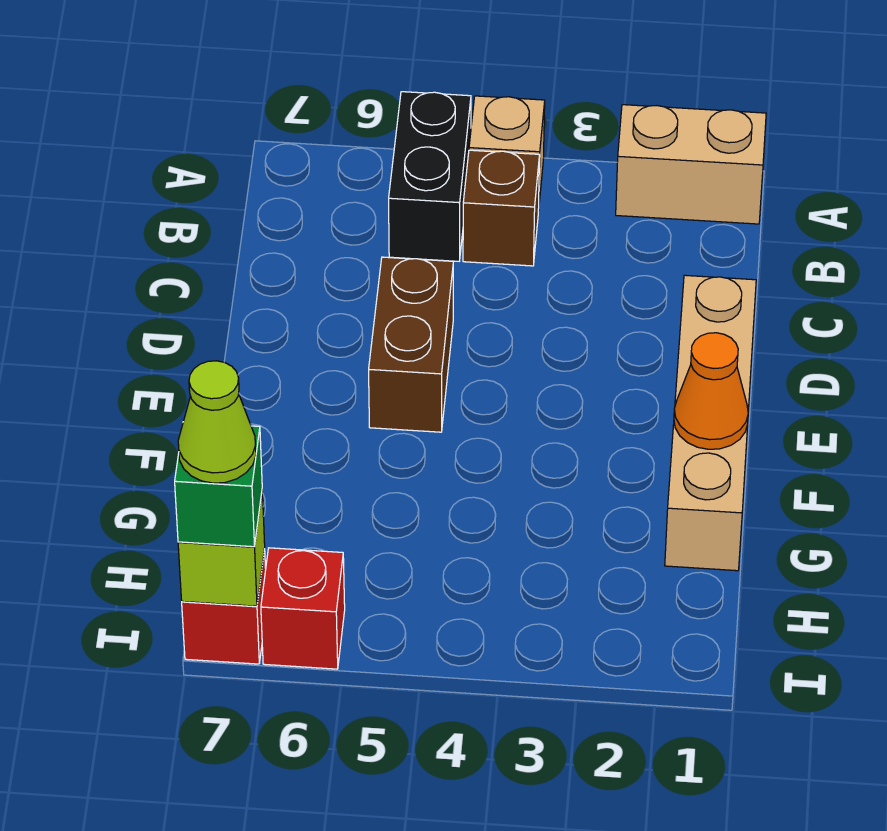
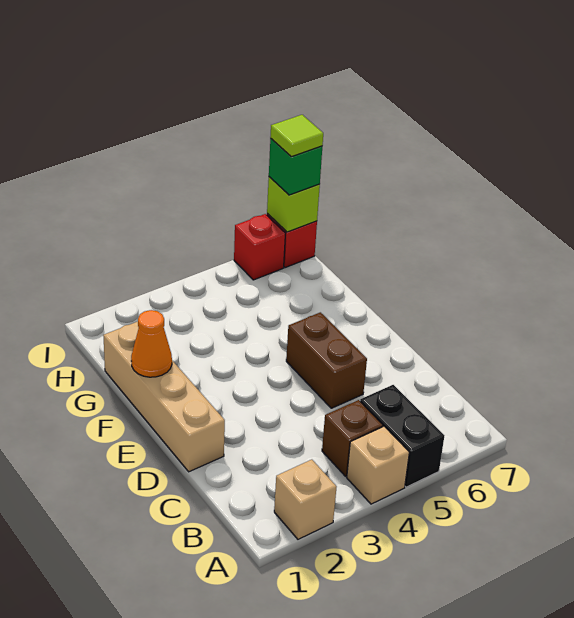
tan brick A1:A2 level 1 -> tan brick A2 level 1
lime cone I7 level 4 -> lime tile I7 level 4

